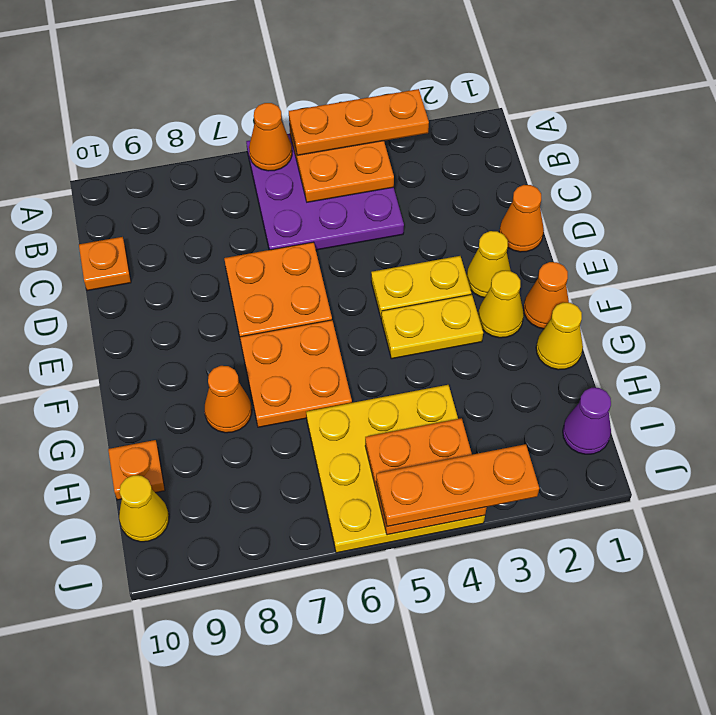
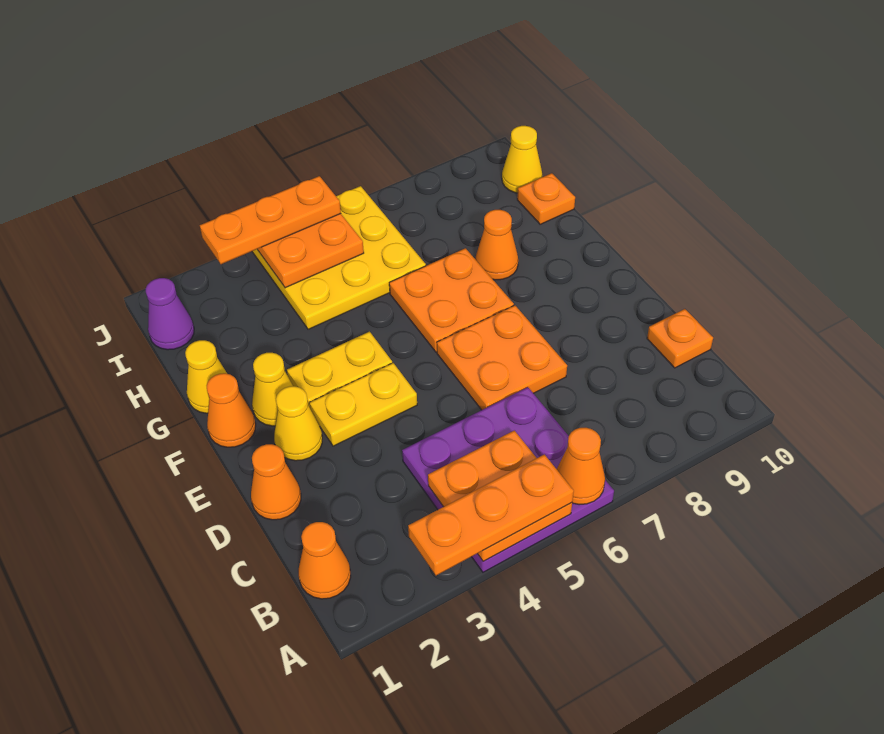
none -> orange cone B1 level 1

